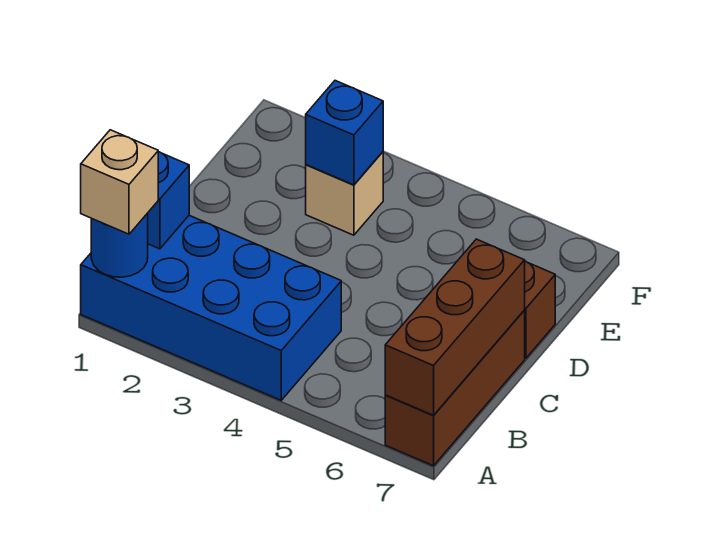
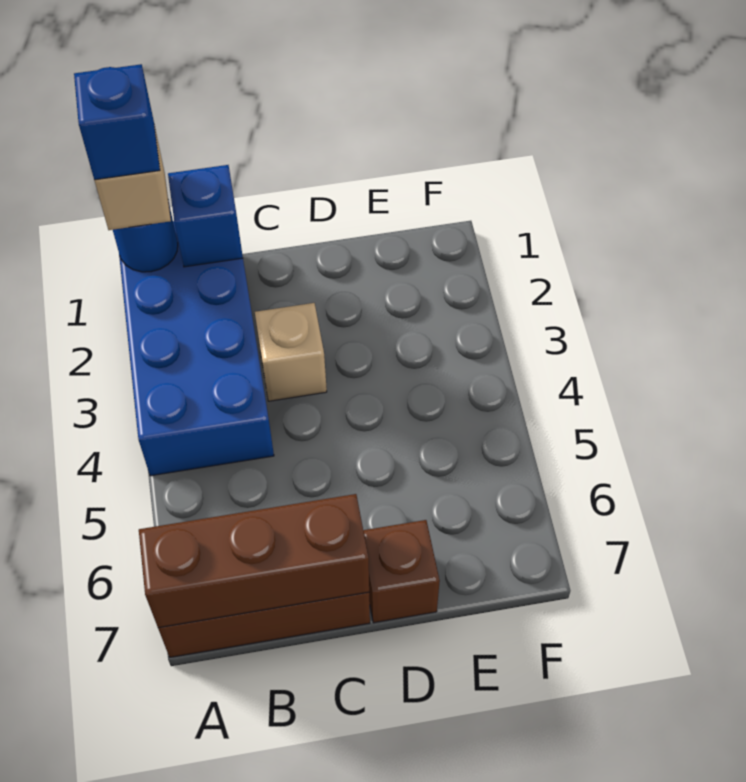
tan brick E3 level 1 -> tan brick C3 level 1
blue brick E3 level 2 -> blue brick A1 level 4

